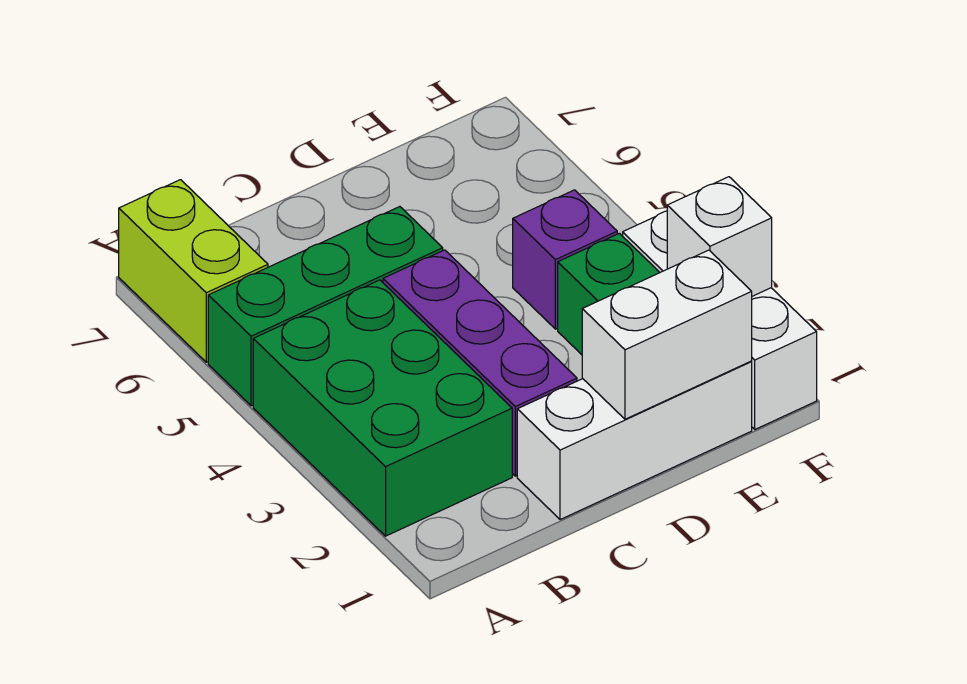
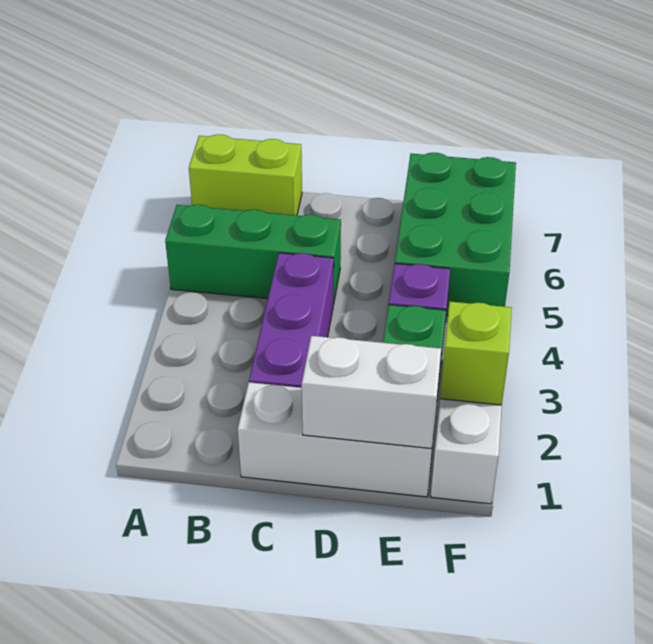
green brick A2:B4 level 1 -> green brick E5:F7 level 1
lime brick A6:A7 level 1 -> lime brick A7:B7 level 1
white brick F2 level 2 -> lime brick F2 level 2

